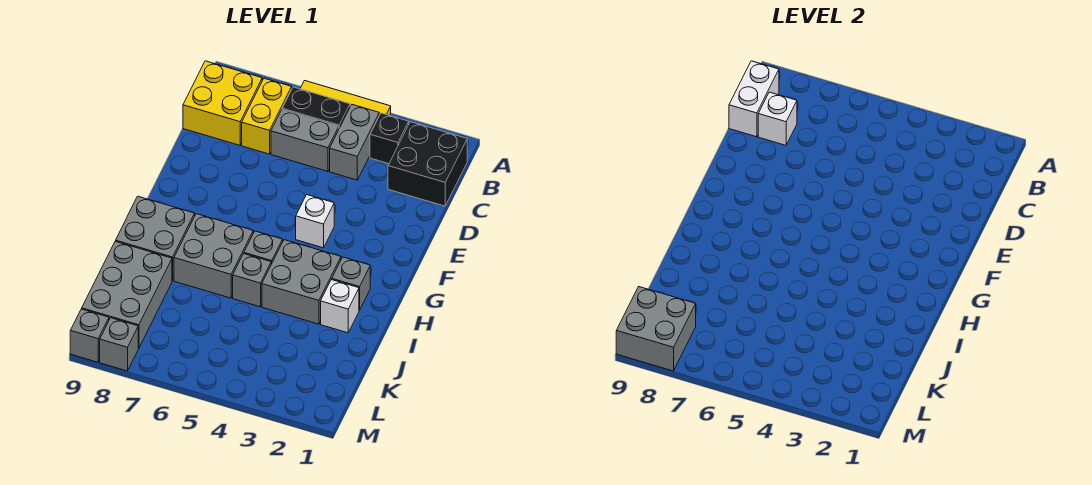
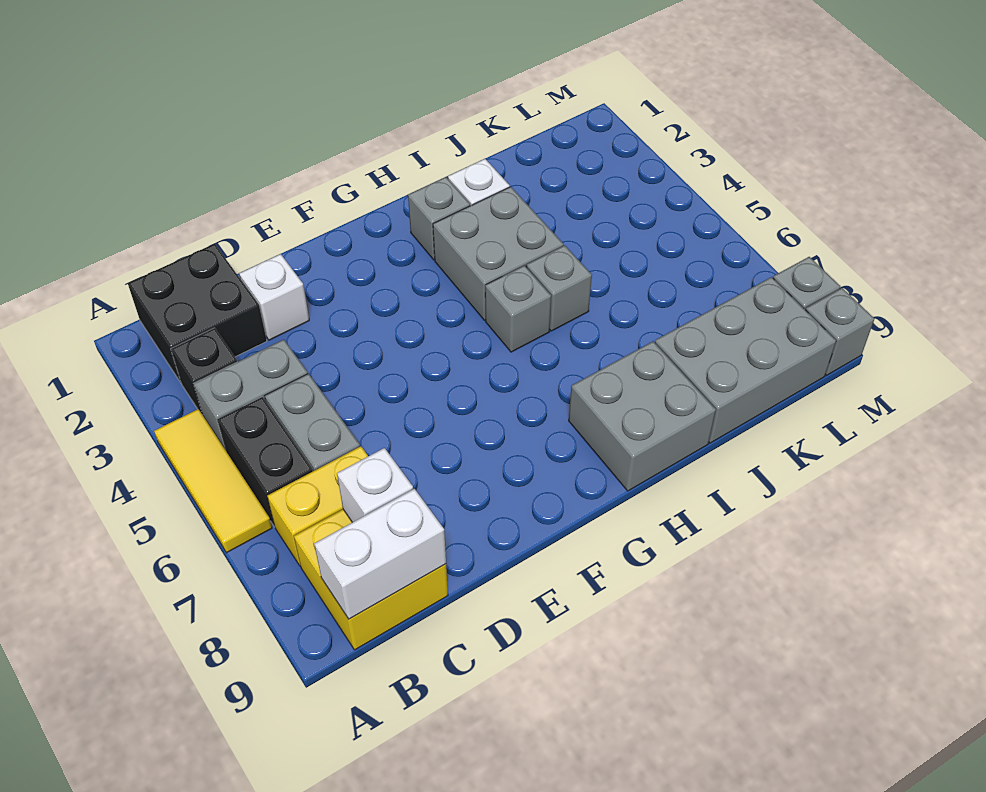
white brick F4 level 1 -> white brick D2 level 1
grey brick H6:I7 level 1 -> none
grey brick L8:M9 level 2 -> none

